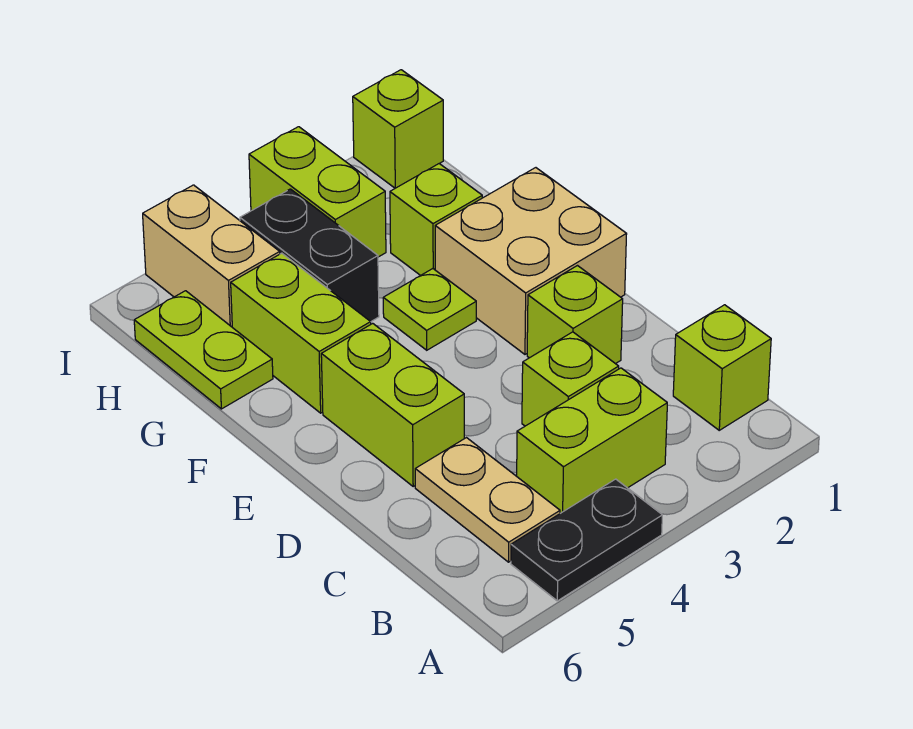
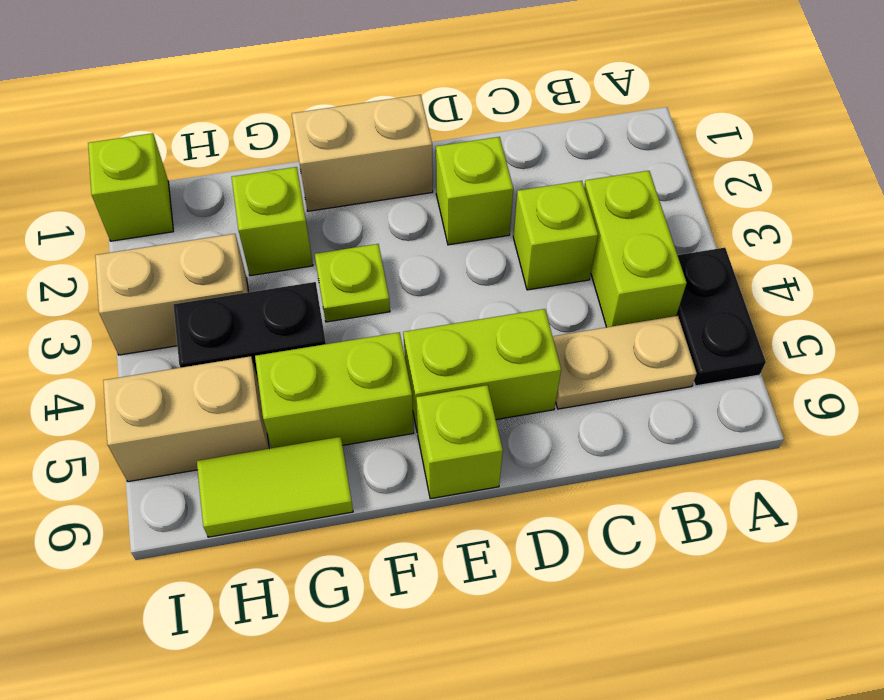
lime brick B1 level 1 -> lime brick E6 level 1
tan brick E1:F2 level 1 -> tan brick E1:F1 level 1
lime plate G6:H6 level 1 -> lime tile G6:H6 level 1
lime brick H3:I3 level 1 -> tan brick H3:I3 level 1

